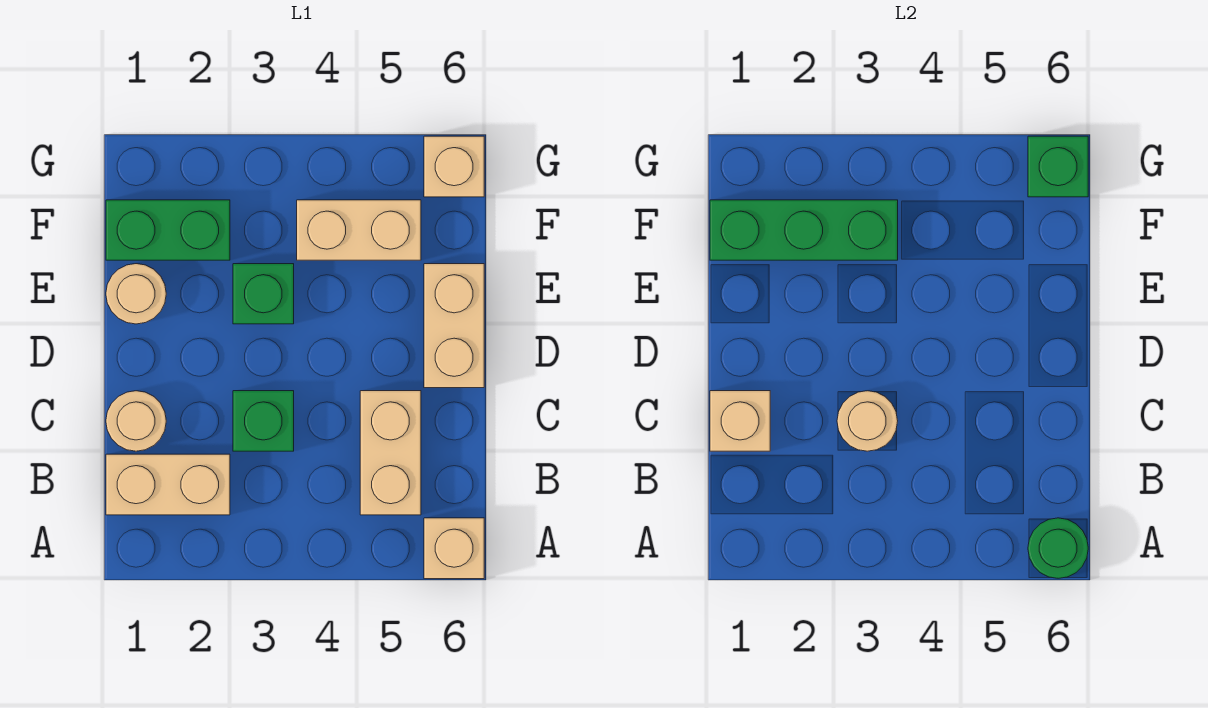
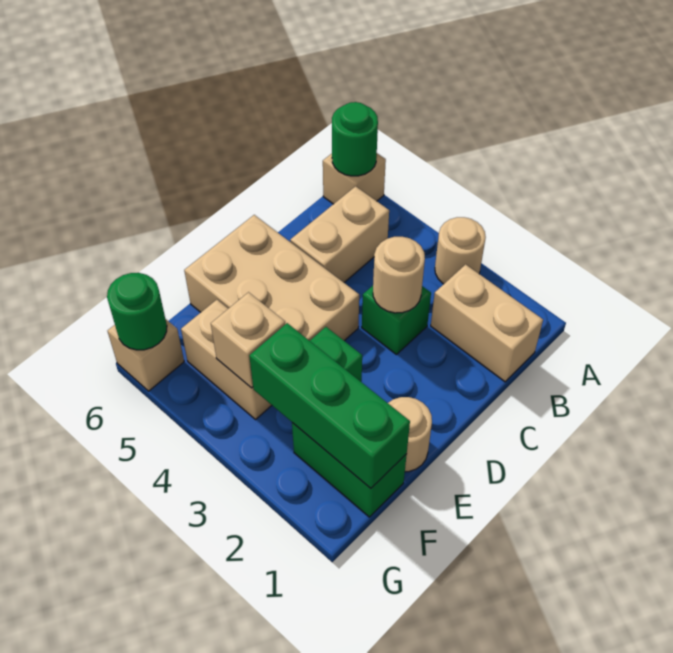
tan round brick C1 level 1 -> tan round brick A3 level 1
tan brick C1 level 2 -> tan brick F4 level 2
tan brick D6:E6 level 1 -> tan brick D4:E6 level 1
green brick G6 level 2 -> green round brick G6 level 2

